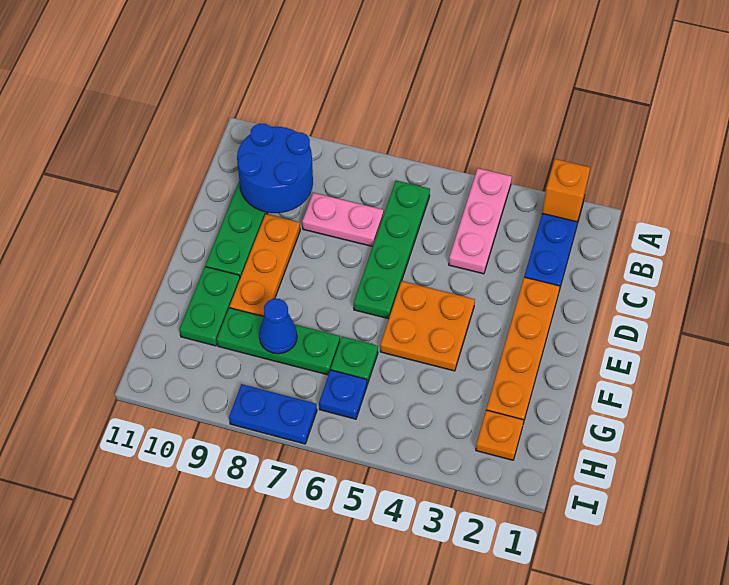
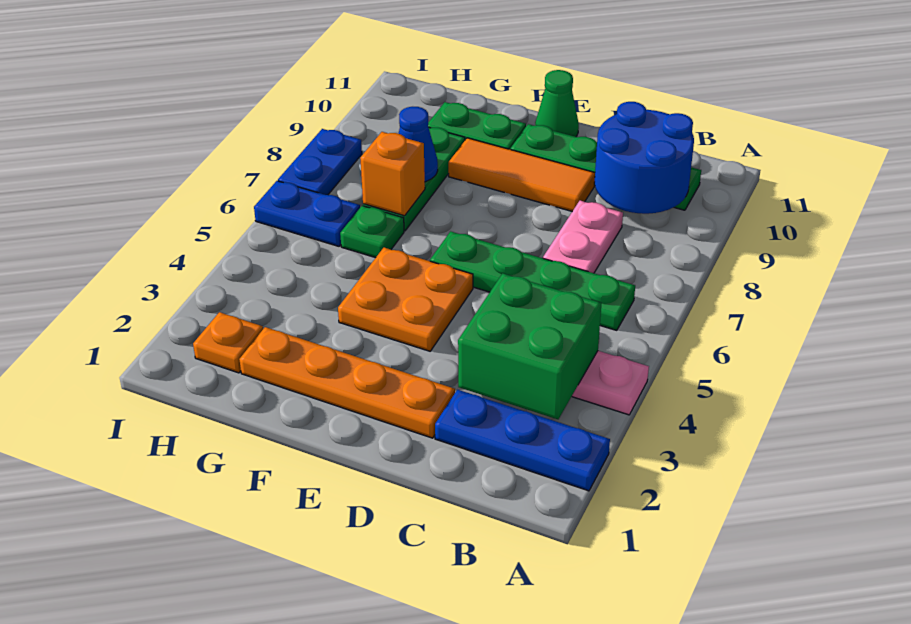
orange brick A2 level 2 -> orange brick G7 level 2
none -> green brick B3:C4 level 2
orange plate D9:F9 level 1 -> orange tile D9:F9 level 1
none -> green cone E11 level 1
blue plate H6 level 1 -> blue plate H6:I6 level 1

